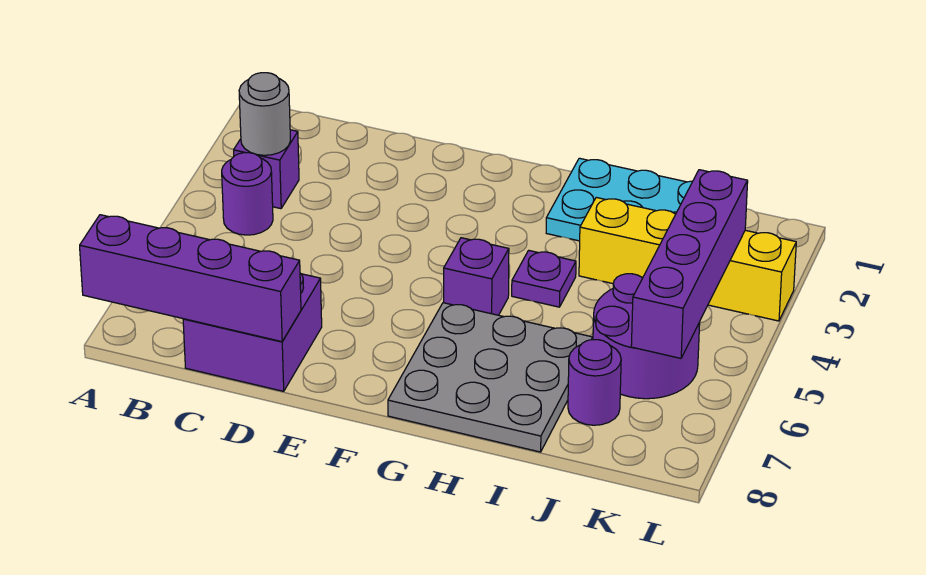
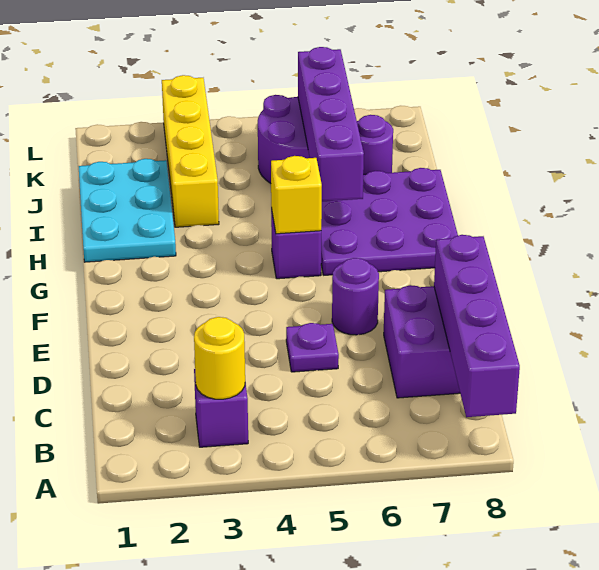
grey round brick B3 level 2 -> yellow round brick B3 level 2
purple round brick B4 level 1 -> purple round brick E6 level 1
none -> yellow brick G5 level 2
grey plate G6:I8 level 1 -> purple plate G6:I8 level 1
purple plate H4 level 1 -> purple plate D5 level 1
purple brick K3:K6 level 2 -> purple brick H6:K6 level 2

